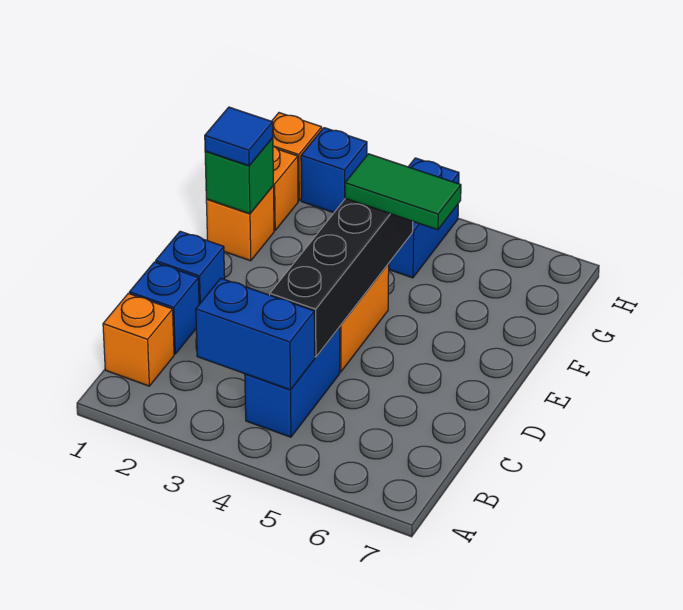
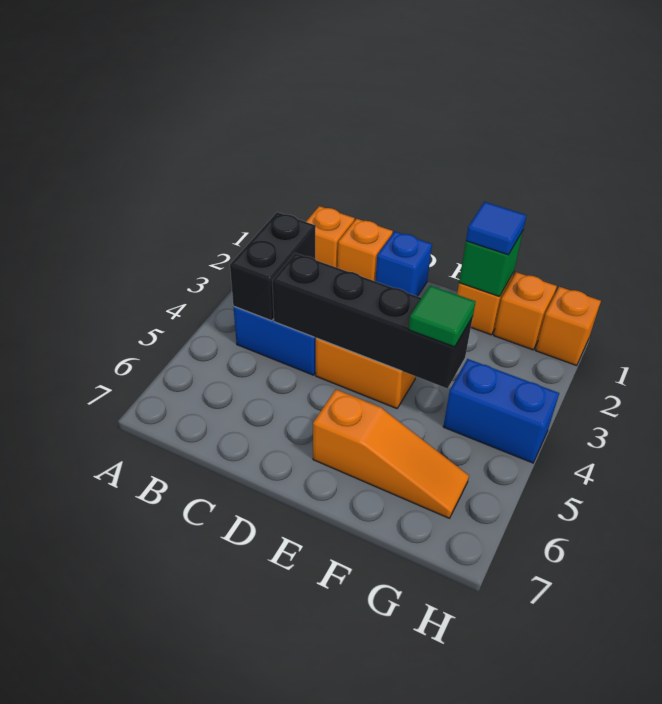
blue brick B3:B4 level 2 -> black brick B3:B4 level 2
blue brick C1 level 1 -> orange brick C1 level 1
none -> orange slope E6:G6 level 1 top E
green tile F4:F5 level 3 -> green tile F4 level 3
blue brick H2 level 1 -> none

